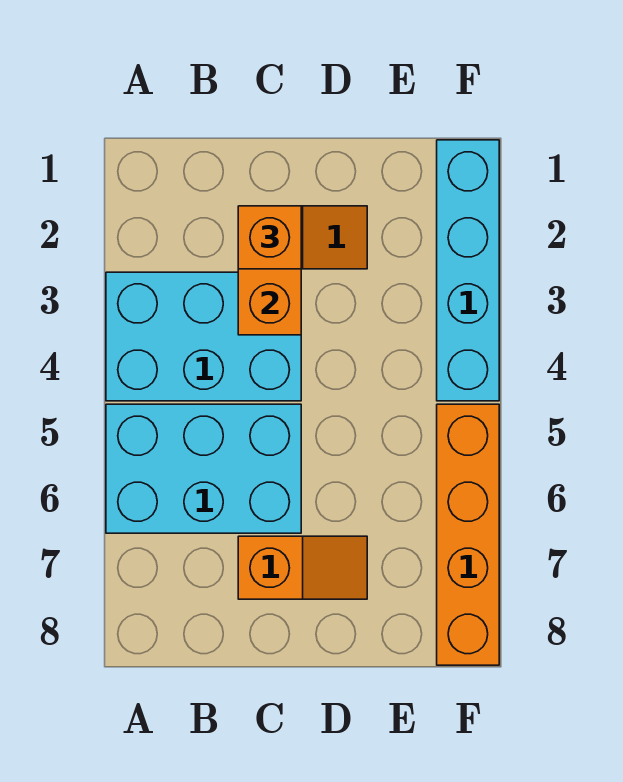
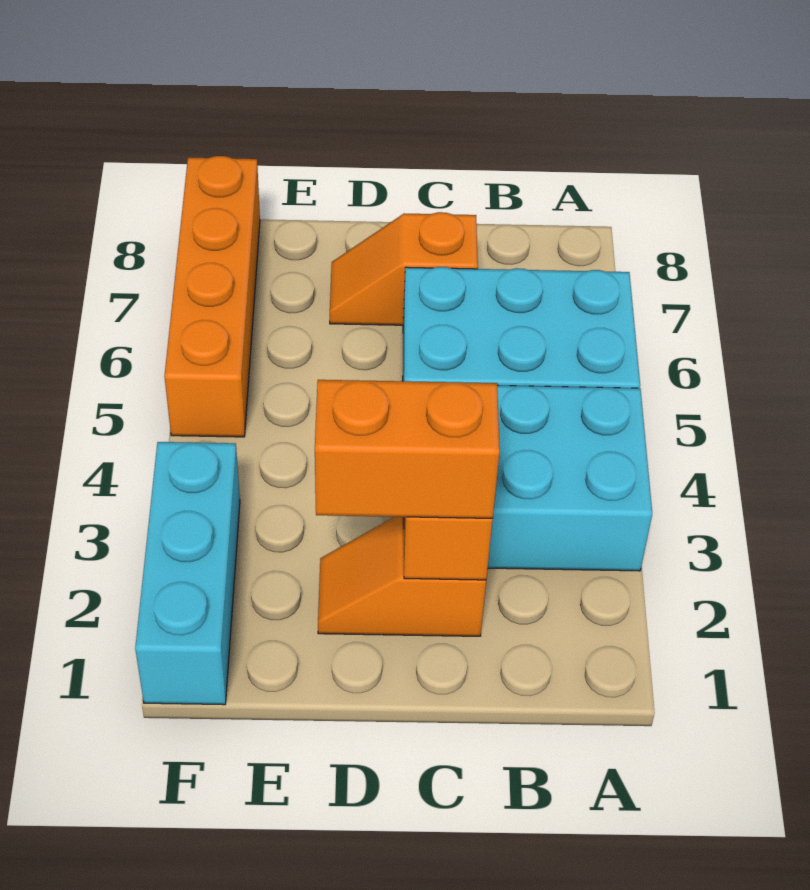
orange brick C2 level 3 -> orange brick C2:D2 level 3
cyan brick F1:F4 level 1 -> cyan brick F1:F3 level 1

